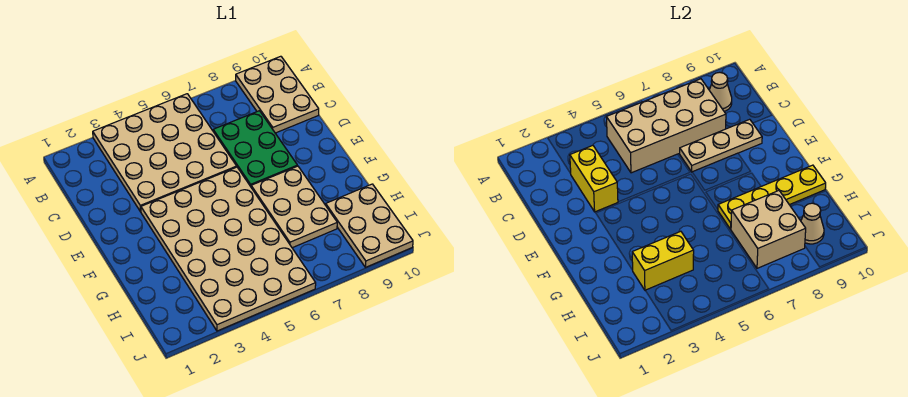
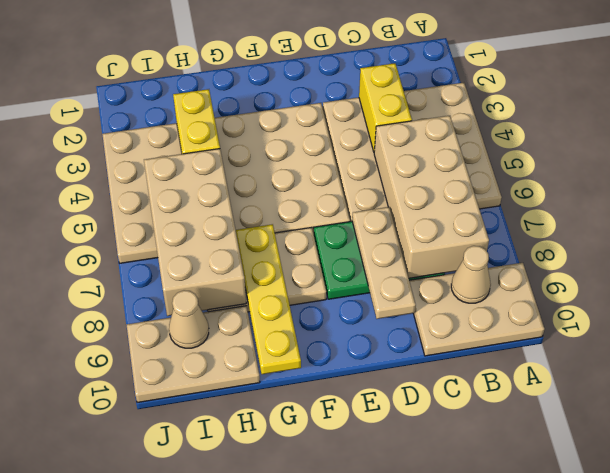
yellow brick C3:D3 level 2 -> yellow brick C3:C4 level 2
tan brick H7:I8 level 2 -> tan brick H5:I8 level 2

